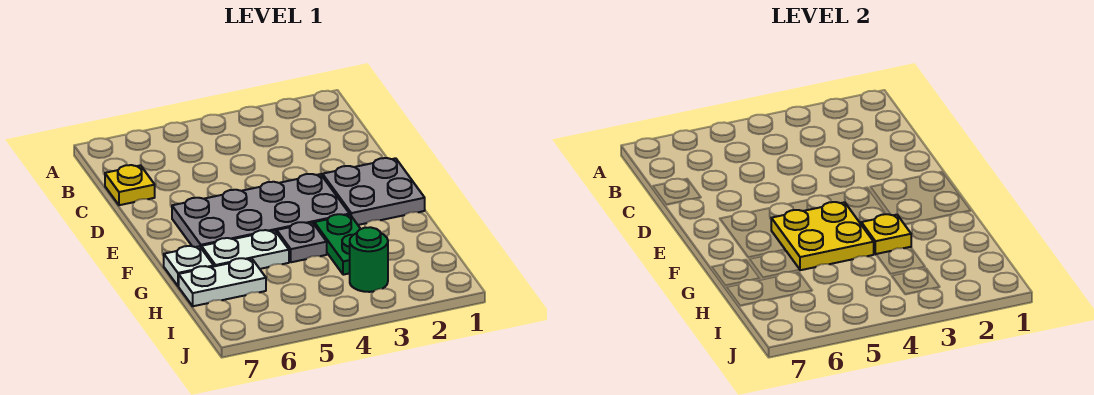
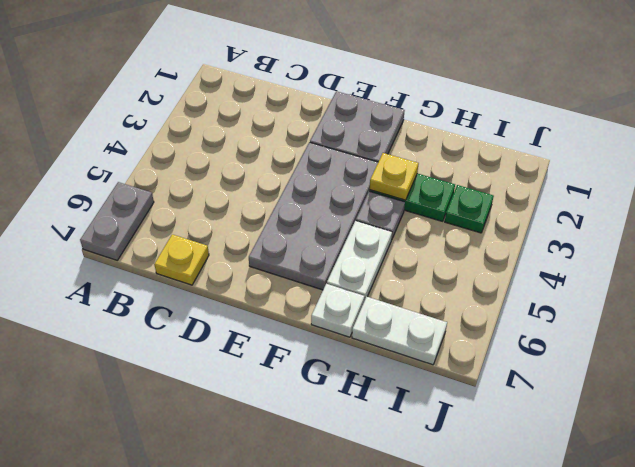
none -> grey plate A6:A7 level 1
yellow plate F4:G5 level 2 -> none
white plate H6:H7 level 1 -> white plate H7:I7 level 1
green round brick I3 level 1 -> green plate I3 level 1

